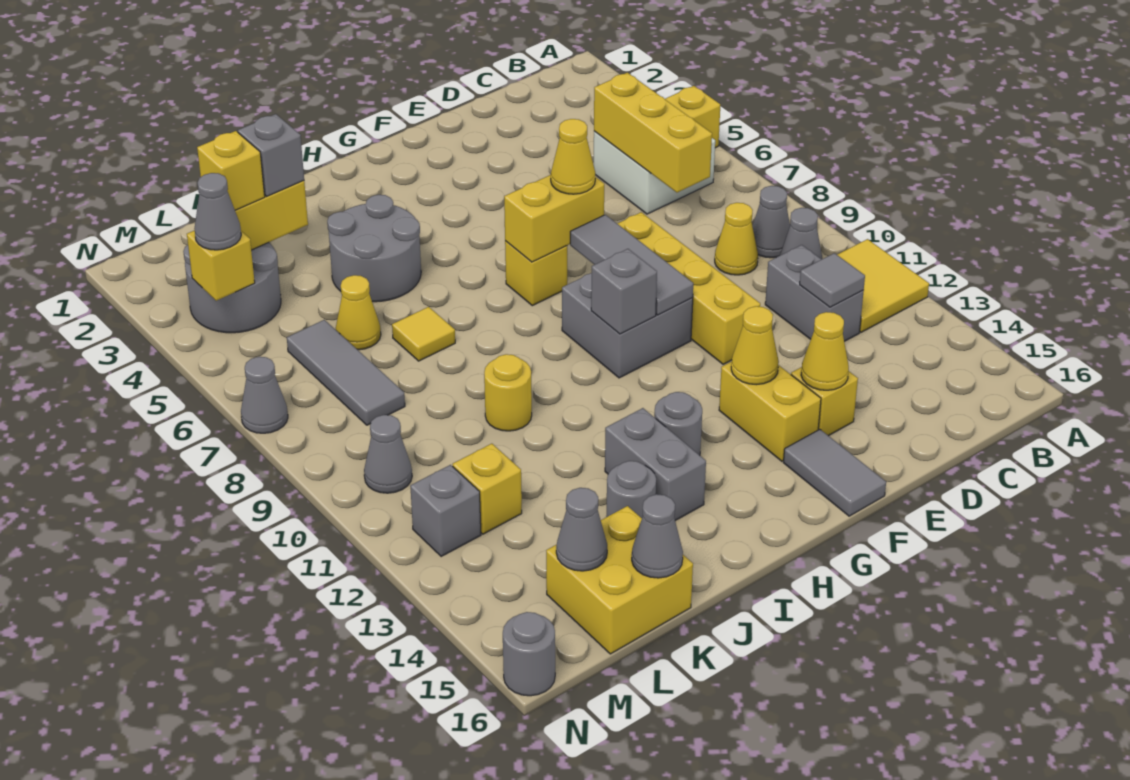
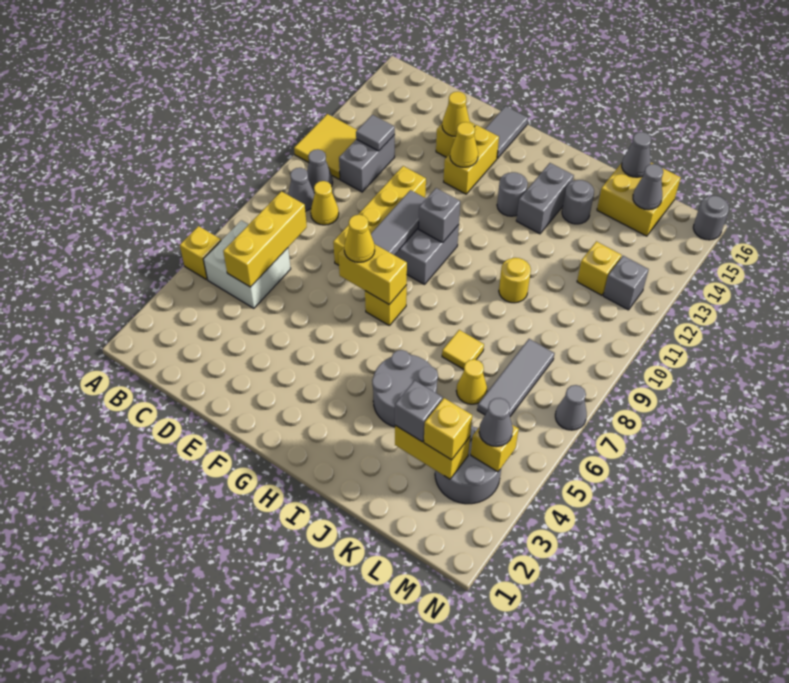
grey cone M10 level 1 -> none

